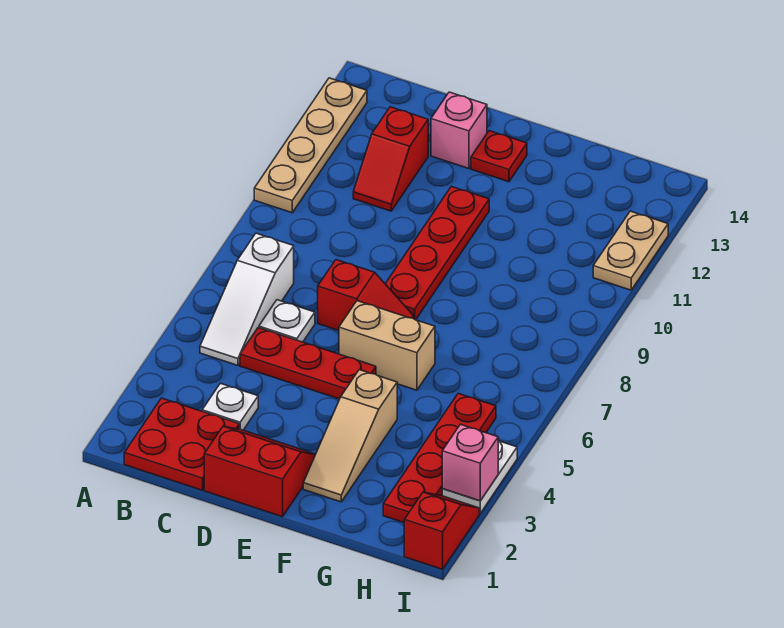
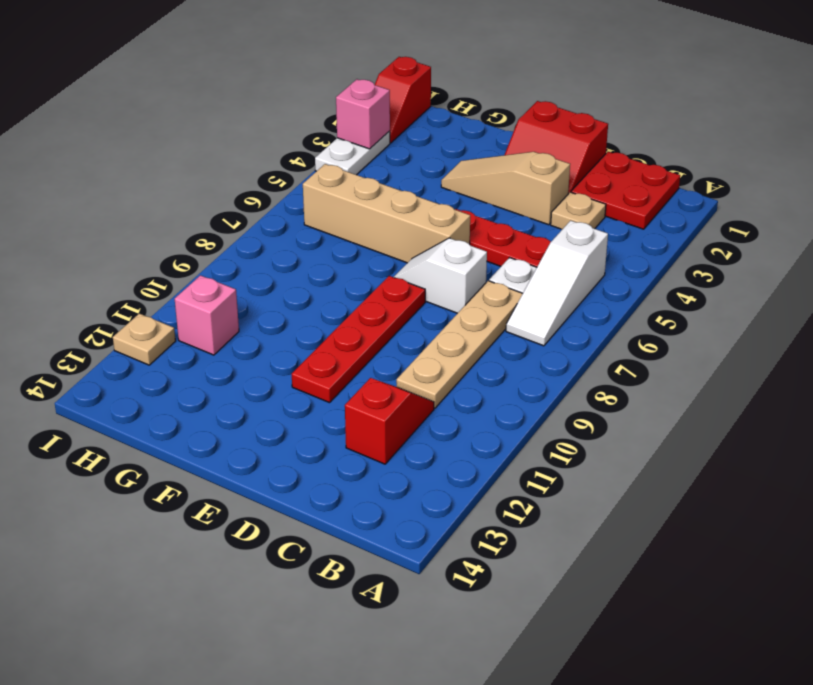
tan plate A10:A13 level 1 -> tan plate C7:C10 level 1
white slope B5:B7 level 1 top 7 -> white slope B5:B7 level 1 top 5
white plate C3 level 1 -> tan plate C3 level 1
red slope D7:E7 level 1 top D -> white slope D7:E7 level 1 top D
pink brick D13 level 1 -> pink brick H11 level 1
tan brick E6:F6 level 1 -> tan brick E6:H6 level 1
red plate E13 level 1 -> none
tan slope F2:F4 level 1 top 4 -> tan slope D3:F3 level 1 top D
red plate H2:H5 level 1 -> none
tan plate I11:I12 level 1 -> tan plate I12 level 1

